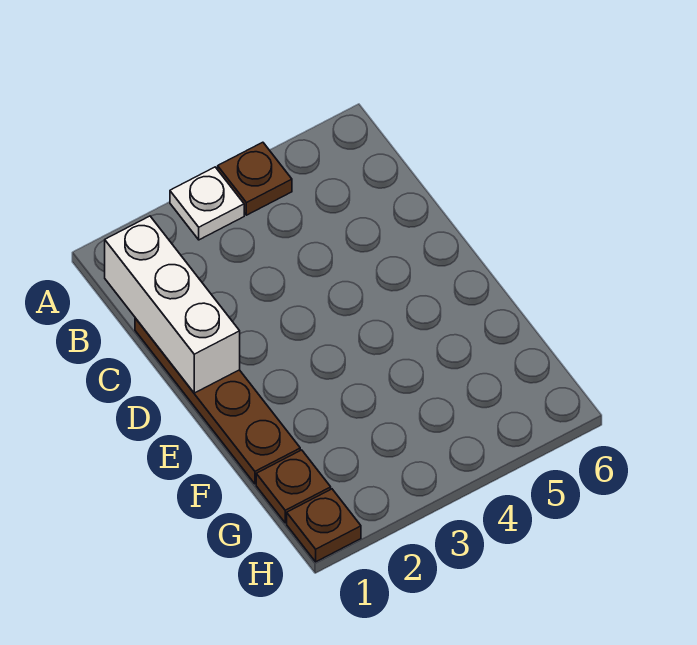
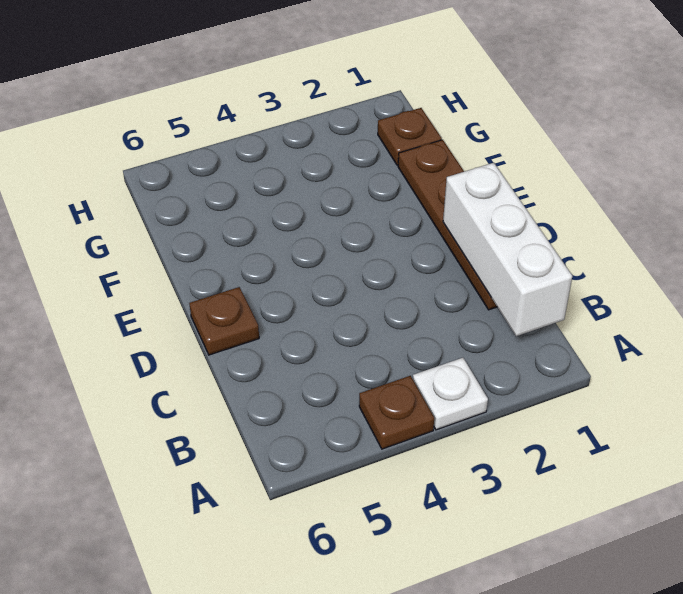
brown plate H1 level 1 -> brown plate D6 level 1

